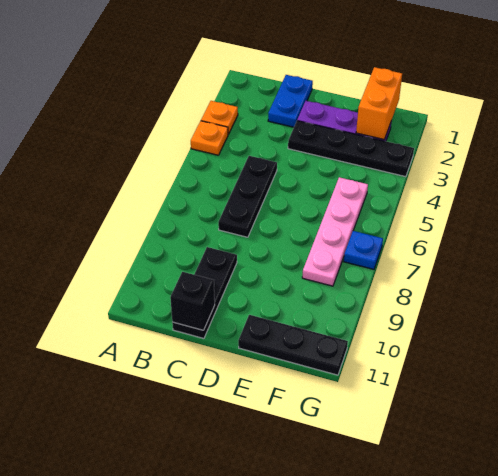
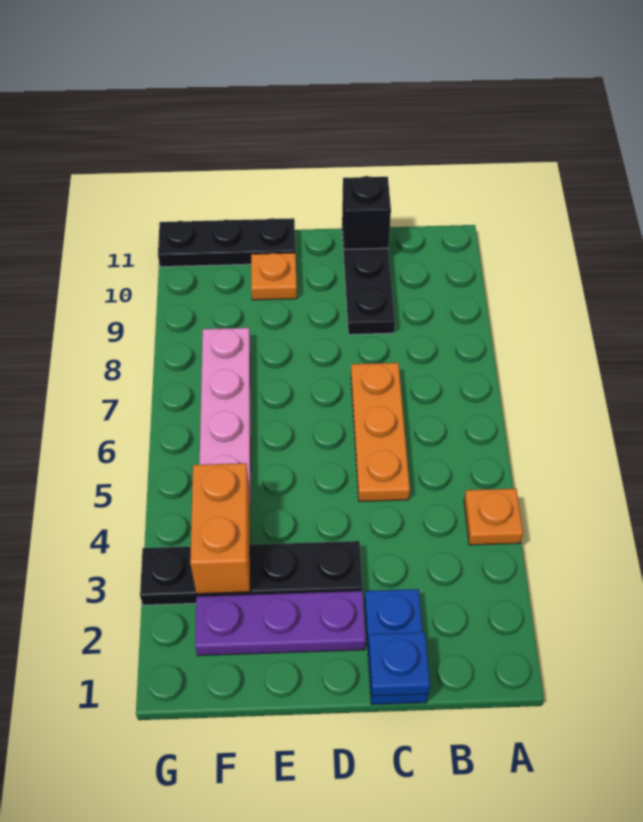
orange plate A3 level 1 -> orange plate E10 level 1
black plate C5:C7 level 1 -> orange plate C5:C7 level 1
orange brick F1:F2 level 2 -> orange brick F3:F4 level 2
blue plate G7 level 1 -> blue plate C1 level 2

